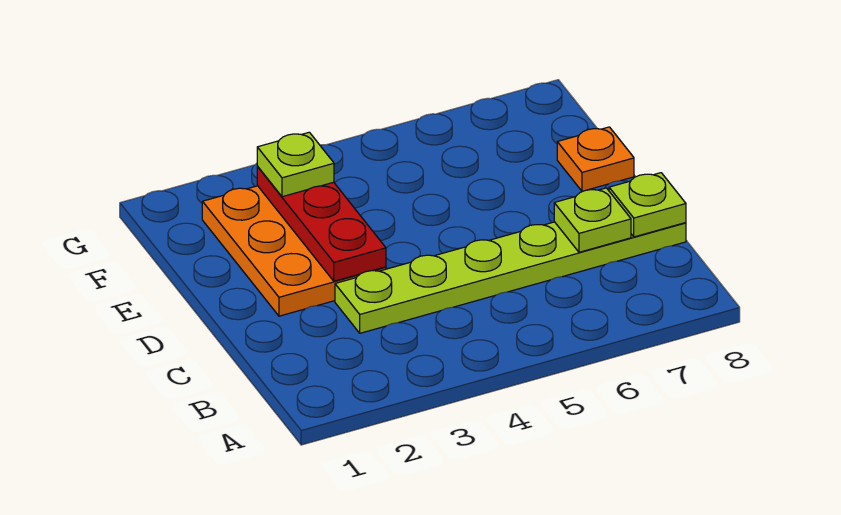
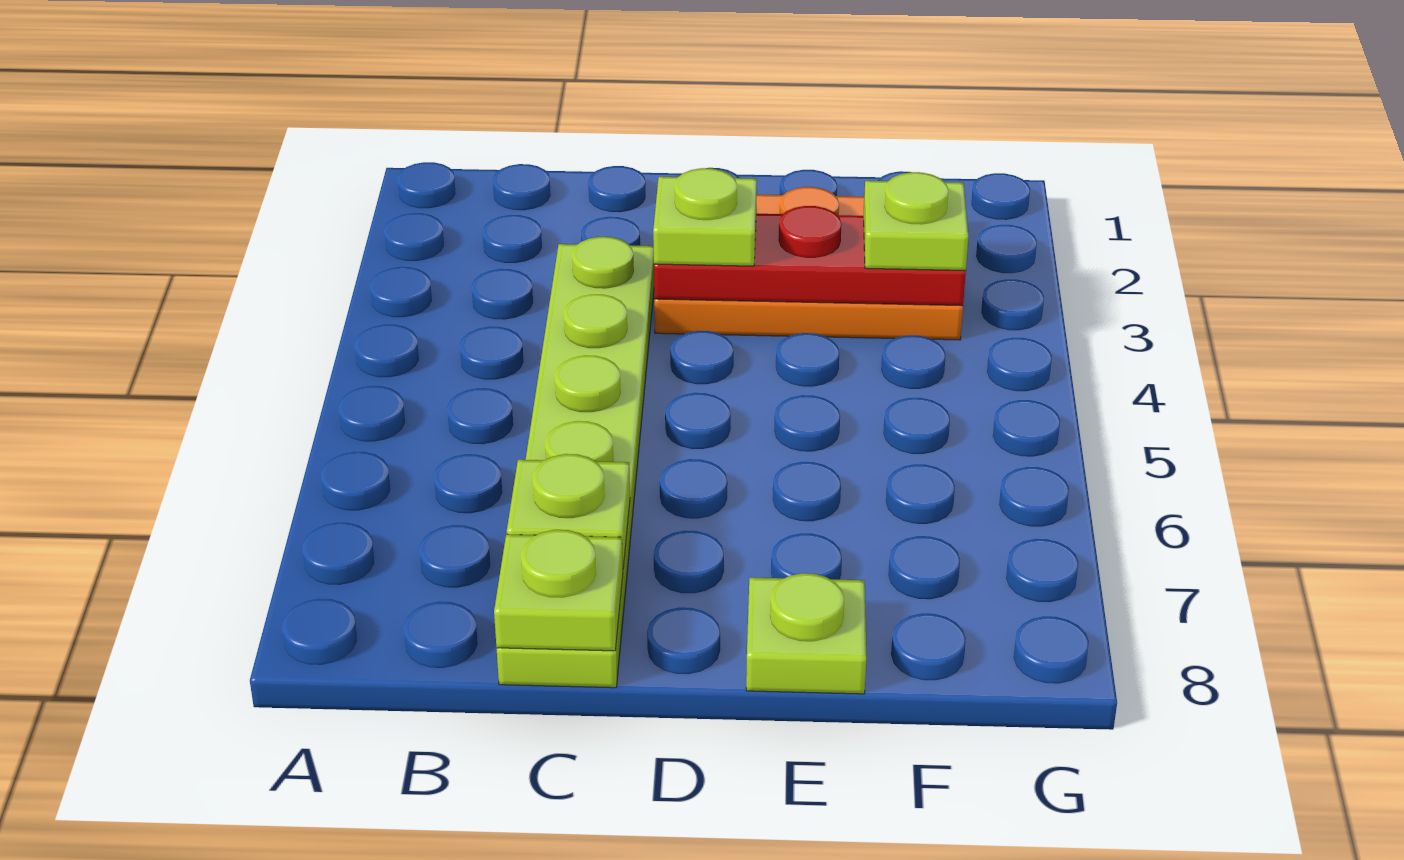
none -> lime plate D3 level 3
orange plate E8 level 1 -> lime plate E8 level 1

